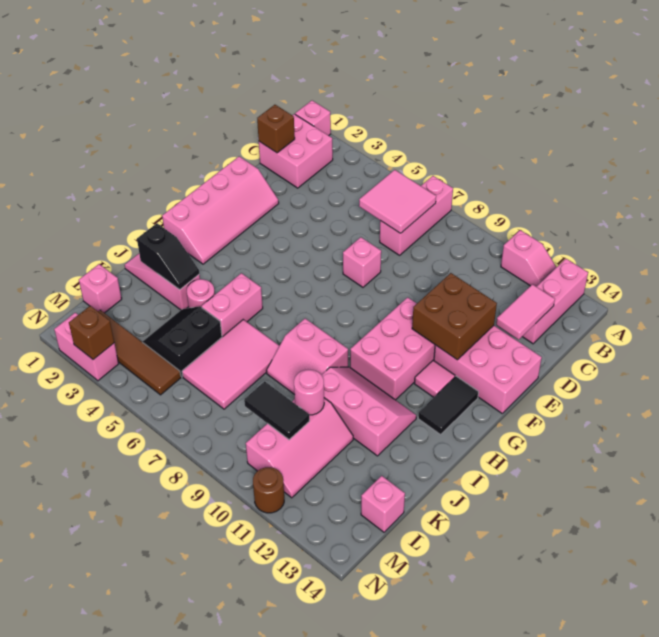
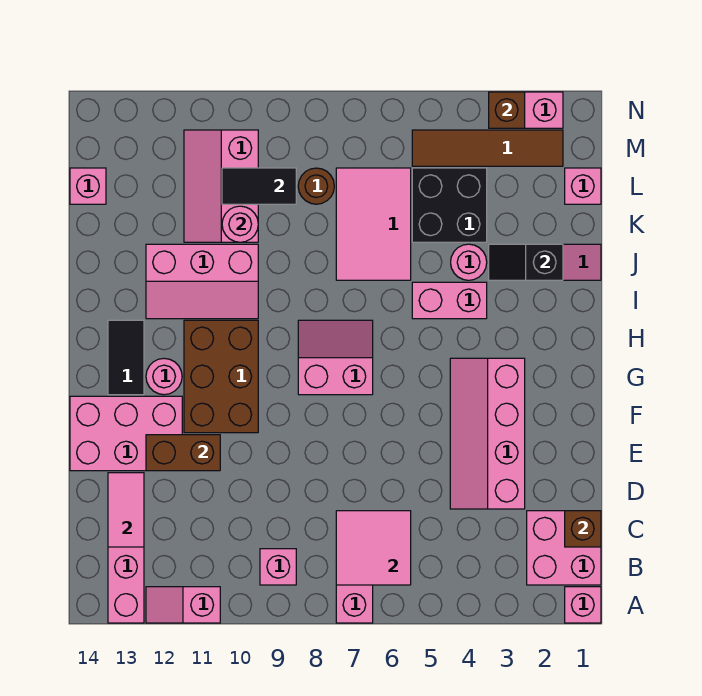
pink slope E1:H2 level 1 top 1 -> pink slope D3:G4 level 1 top 3
pink brick E7 level 1 -> pink brick B9 level 1
brown brick E11:F12 level 2 -> brown brick E11:E12 level 2
pink brick F10:H11 level 1 -> brown brick F10:H11 level 1
pink tile G12 level 1 -> pink round brick G12 level 1
pink brick I5:J5 level 1 -> pink brick I4:I5 level 1
pink slope I8:J9 level 1 top I -> pink slope G7:H8 level 1 top G
black slope K4:L5 level 1 top 5 -> black brick K4:L5 level 1
brown round brick N11 level 1 -> brown round brick L8 level 1

